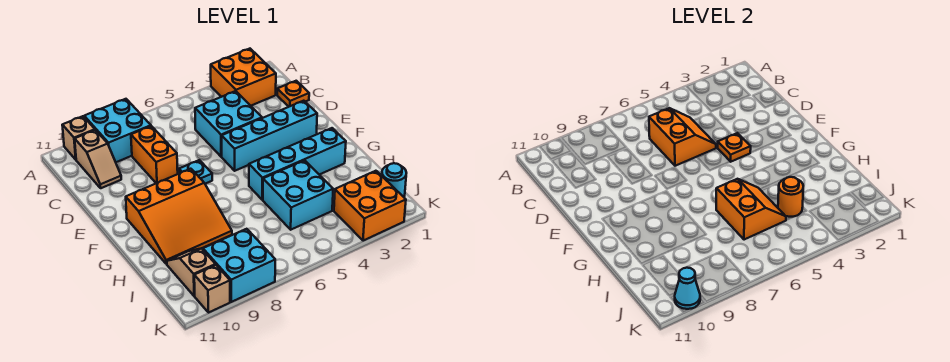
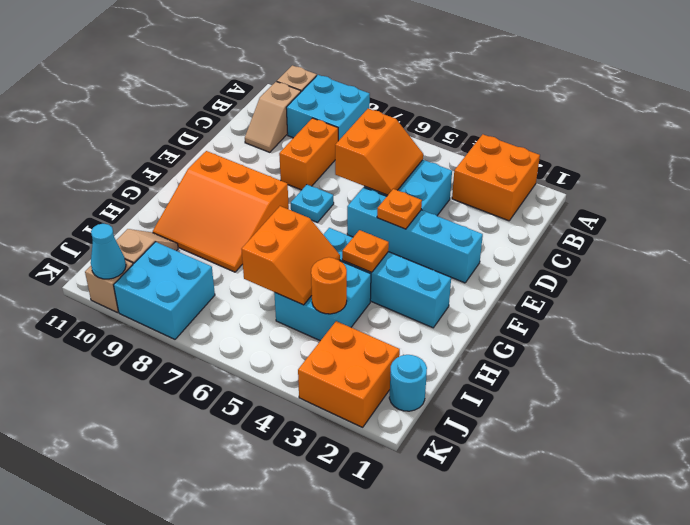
orange plate C1 level 1 -> orange plate G4 level 2

